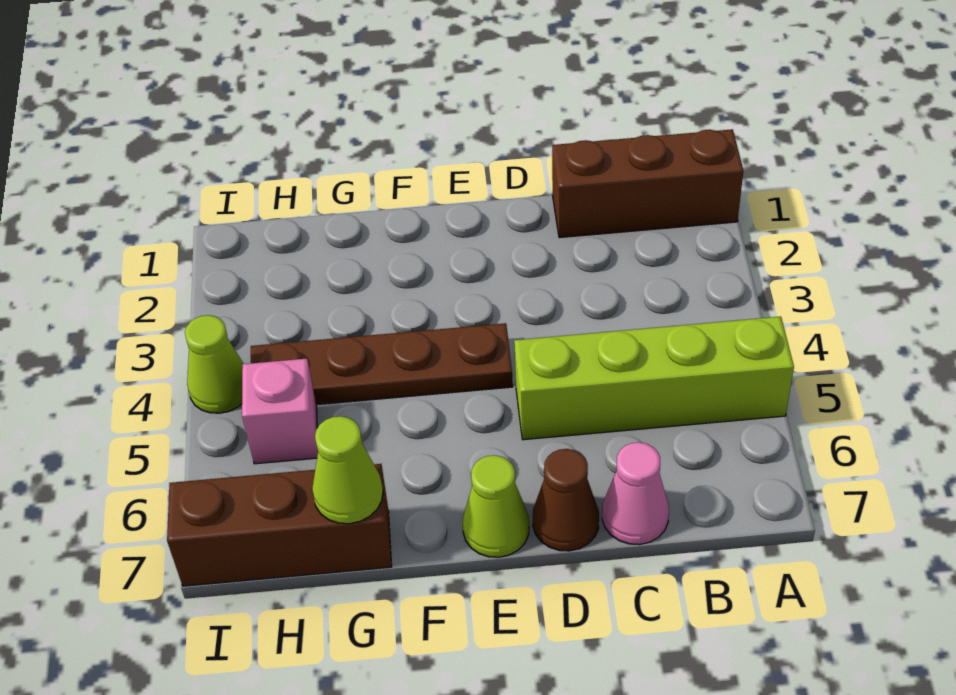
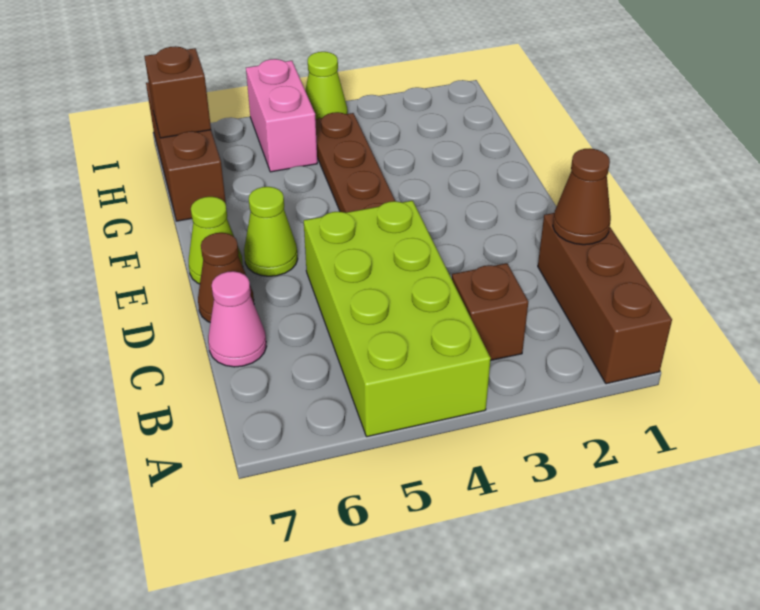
lime brick A5:D5 level 1 -> lime brick A4:D5 level 1
none -> brown brick B3 level 1
none -> brown cone C1 level 2
lime cone G7 level 2 -> lime cone E6 level 1
pink brick H5 level 1 -> pink brick H5:I5 level 1
none -> brown brick H7 level 2

